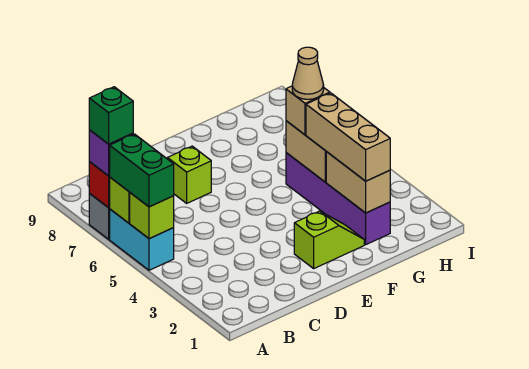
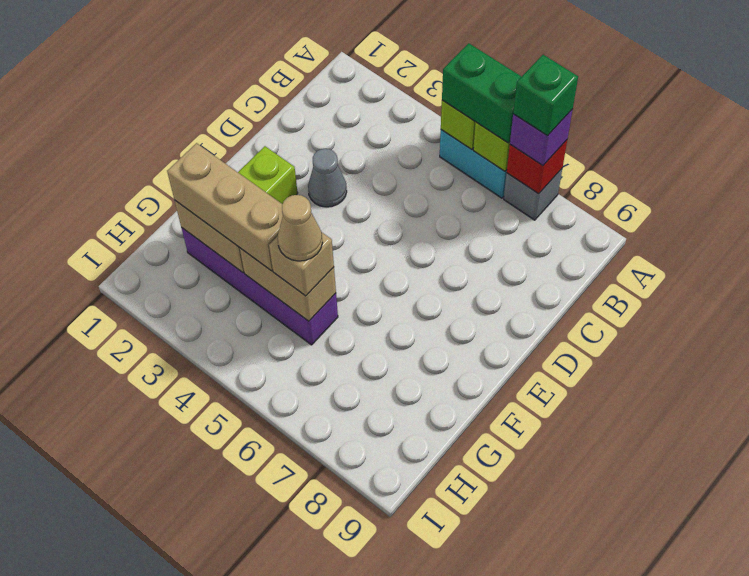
none -> grey cone D3 level 1
lime brick D7 level 1 -> none

